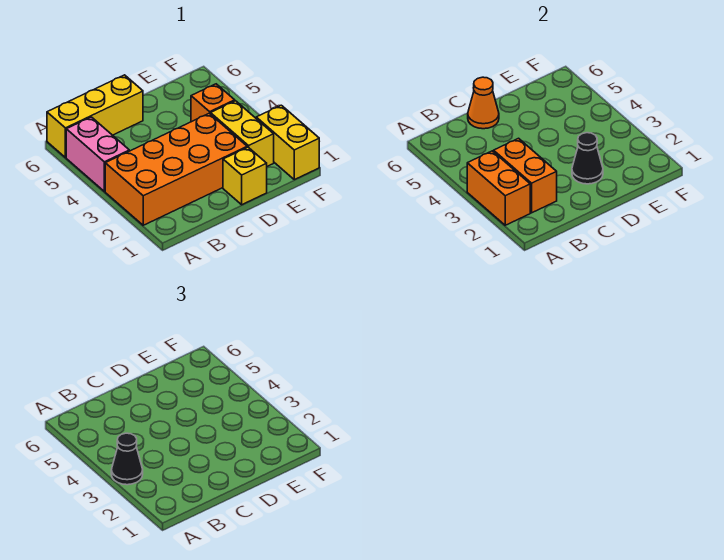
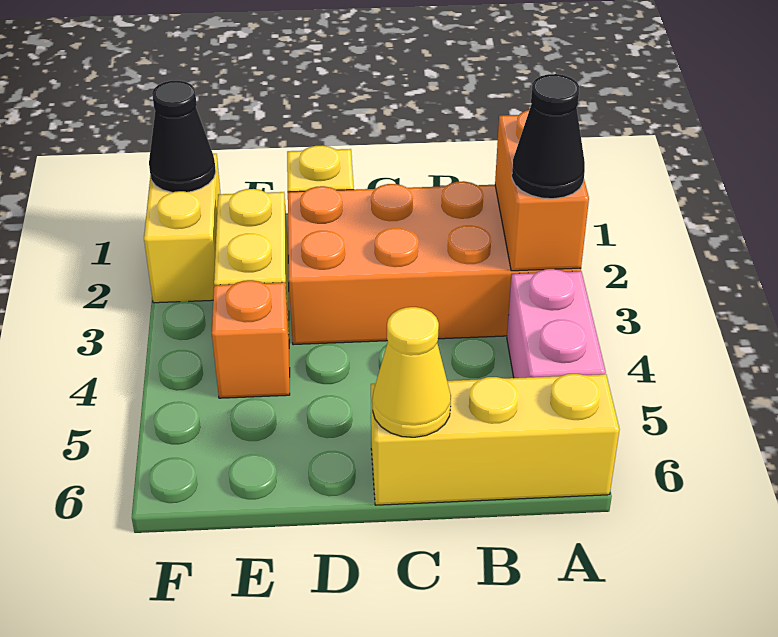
orange brick B2:B3 level 2 -> none
orange cone C6 level 2 -> yellow cone C6 level 2
black cone D2 level 2 -> black cone F1 level 2

